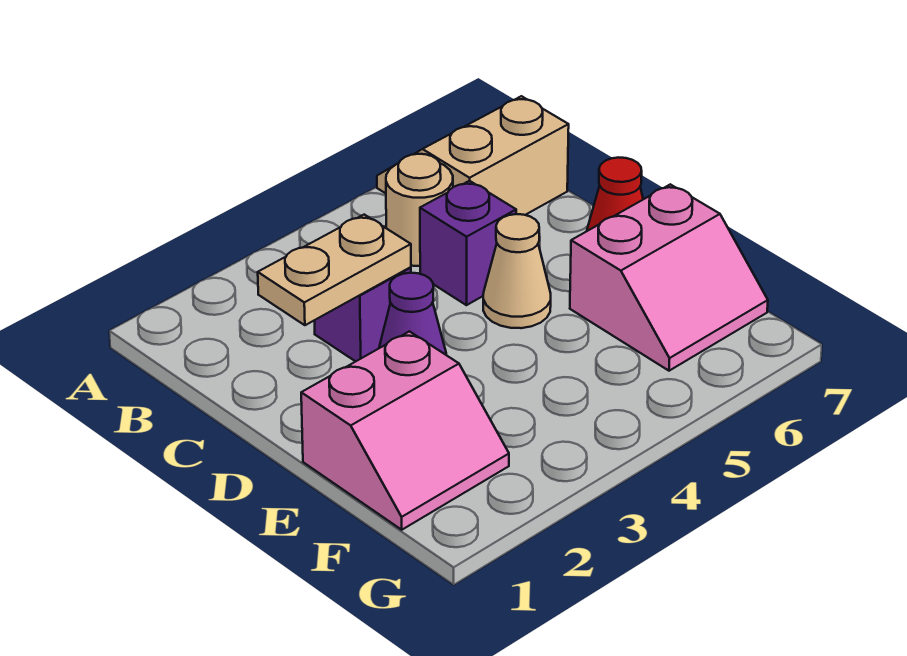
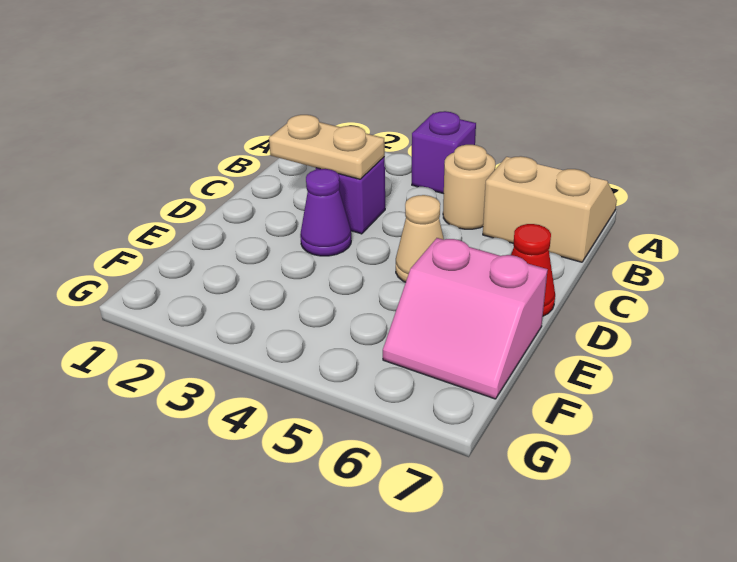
purple brick C5 level 1 -> purple brick A4 level 1
pink slope E1:F2 level 1 top E -> none

